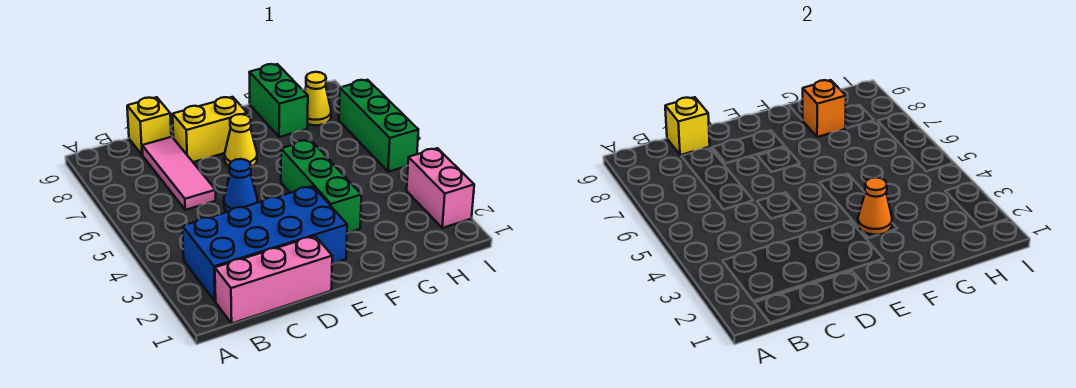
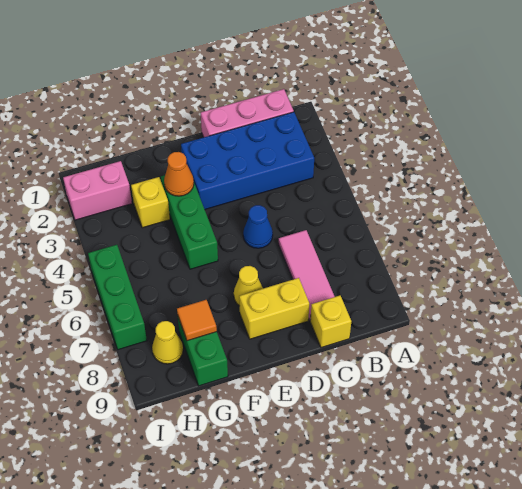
yellow brick C9 level 2 -> yellow brick G3 level 1
orange brick G8 level 2 -> orange tile G8 level 2
pink brick I2:I3 level 1 -> pink brick H2:I2 level 1

